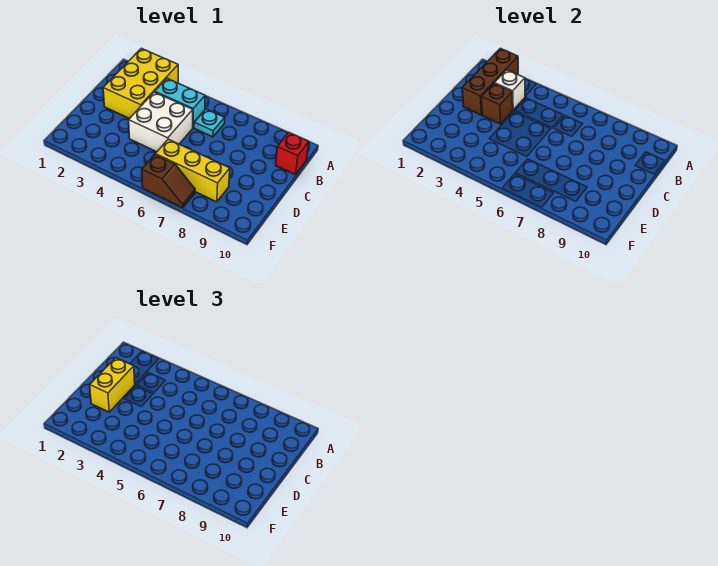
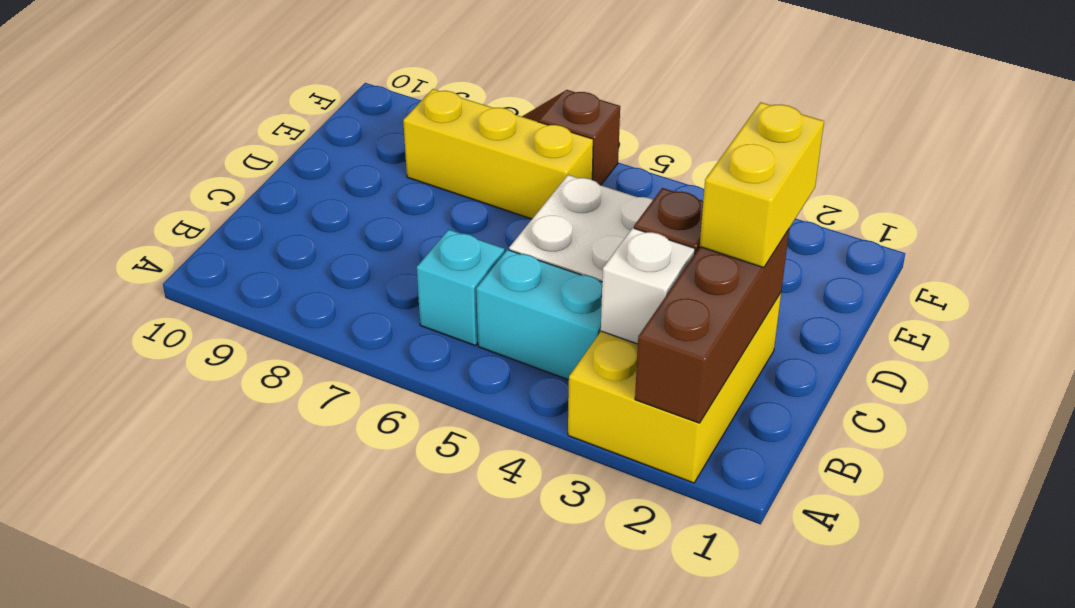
cyan plate B6 level 1 -> cyan brick B6 level 1
red brick B10 level 1 -> none

